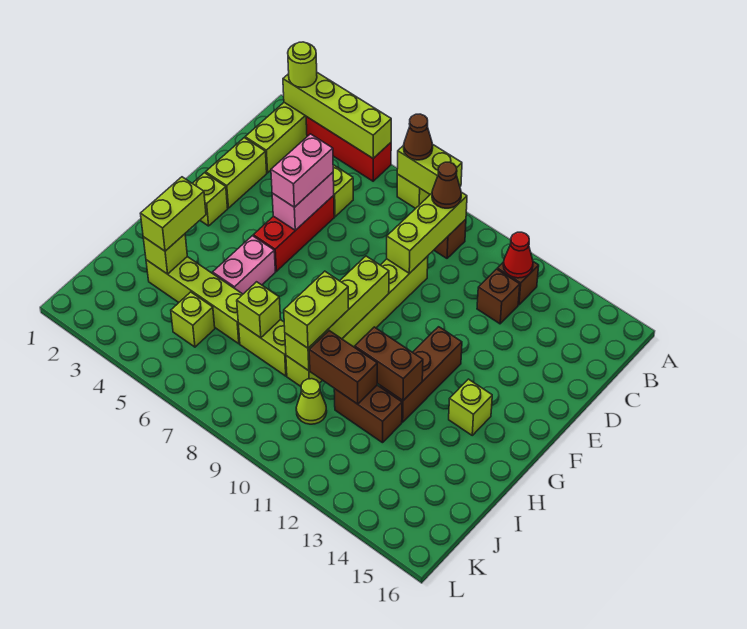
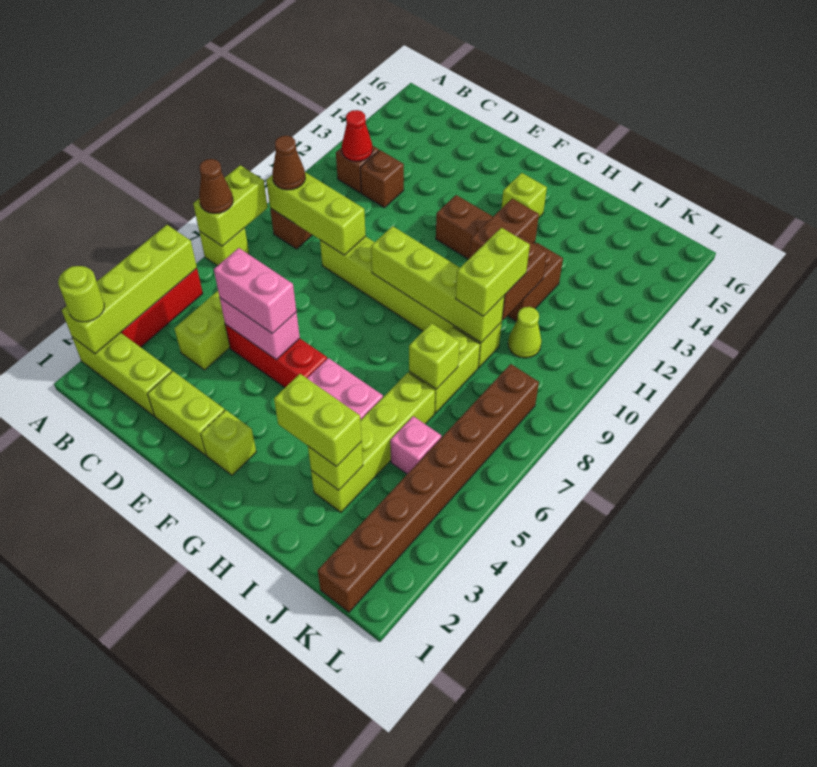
lime brick H9:I9 level 3 -> lime brick I9:I10 level 3
lime brick J5 level 1 -> pink brick J5 level 1
none -> brown brick K1:K8 level 1

